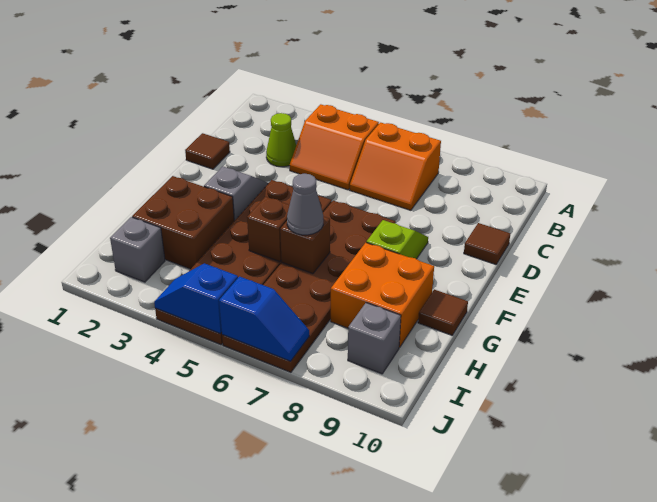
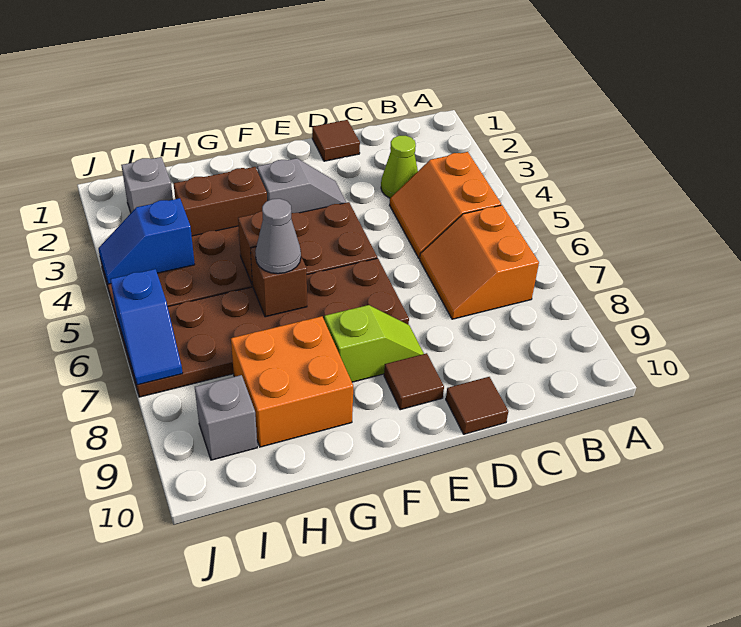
brown brick G2:H3 level 1 -> brown brick G3:H3 level 1
brown tile G10 level 1 -> brown tile E9 level 1
blue slope J4:J5 level 2 top 5 -> blue slope I4:J4 level 2 top I

